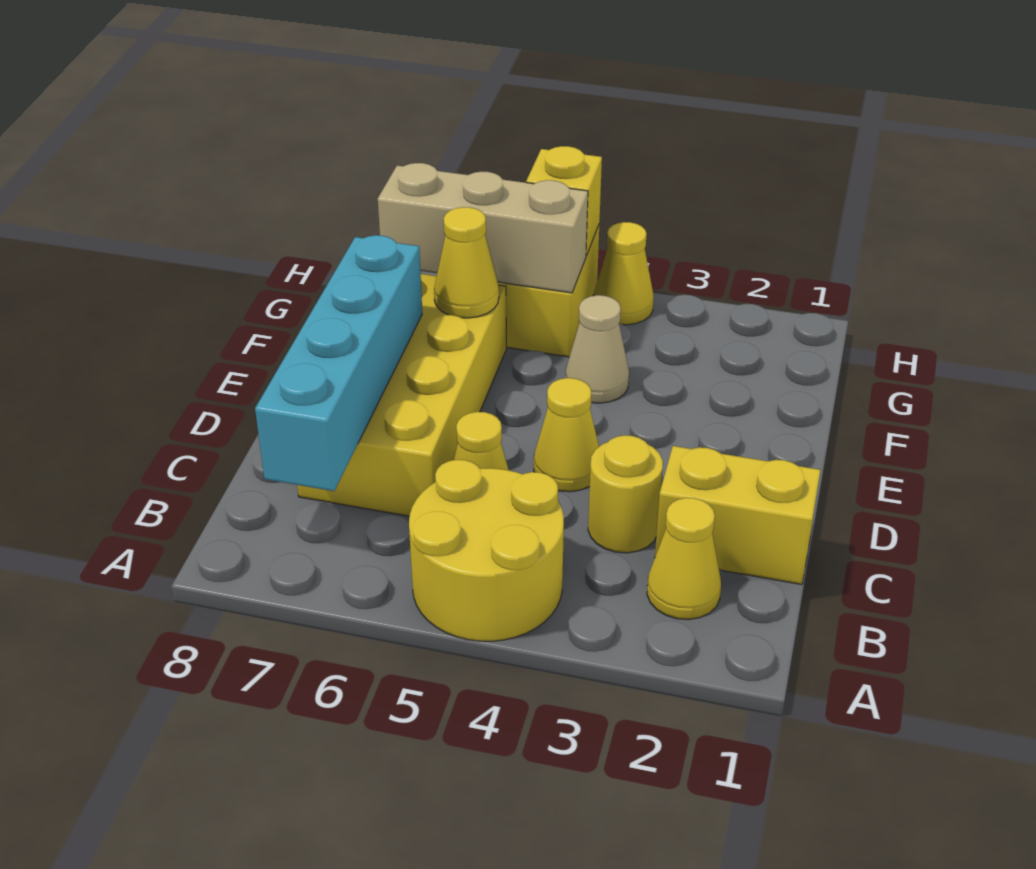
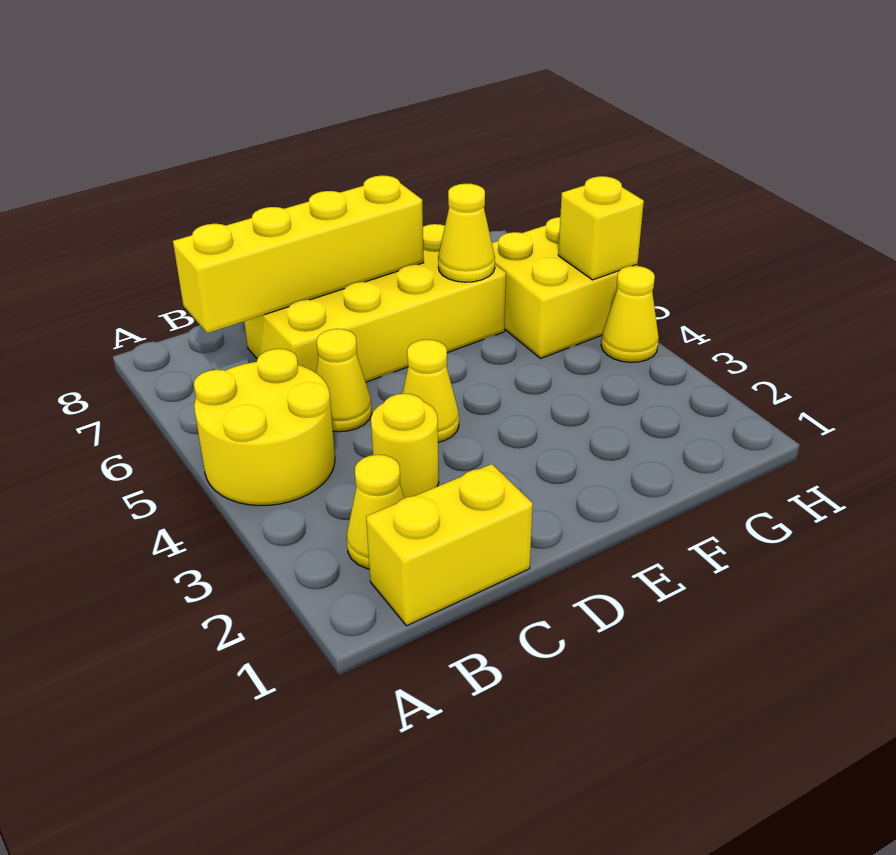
cyan brick B7:E7 level 2 -> yellow brick B7:E7 level 2
yellow brick C1:C2 level 1 -> yellow brick B1:C1 level 1
tan cone F4 level 1 -> none
tan brick G5:G7 level 2 -> none

